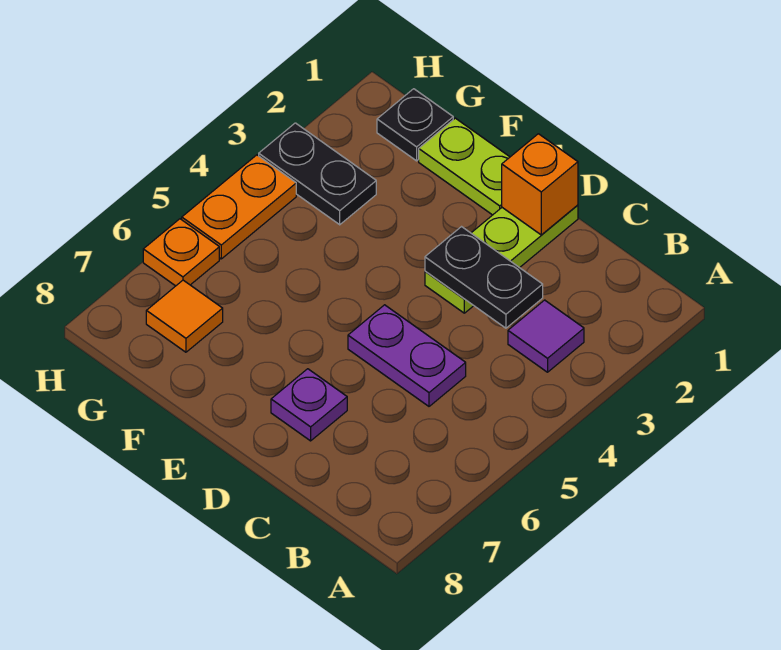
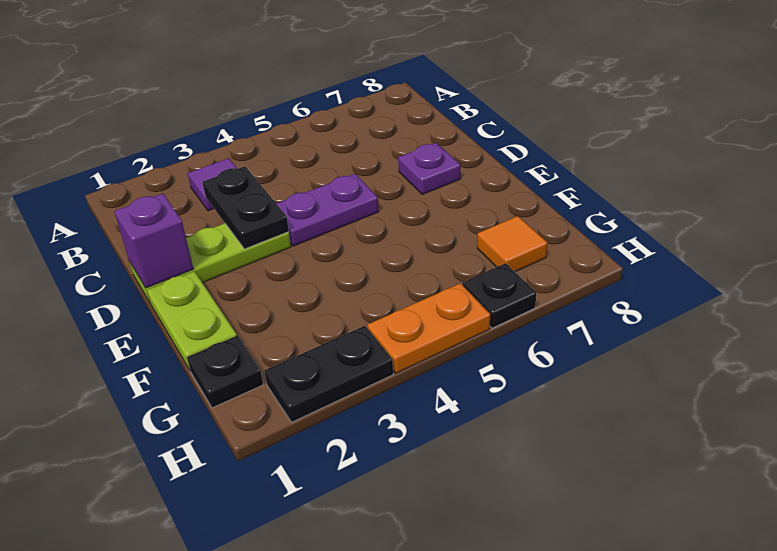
purple plate C5:D5 level 1 -> purple plate D4:D5 level 1
orange brick D1 level 2 -> purple brick D1 level 2
black plate G3:H3 level 1 -> black plate H2:H3 level 1
orange plate H6 level 1 -> black plate H6 level 1

